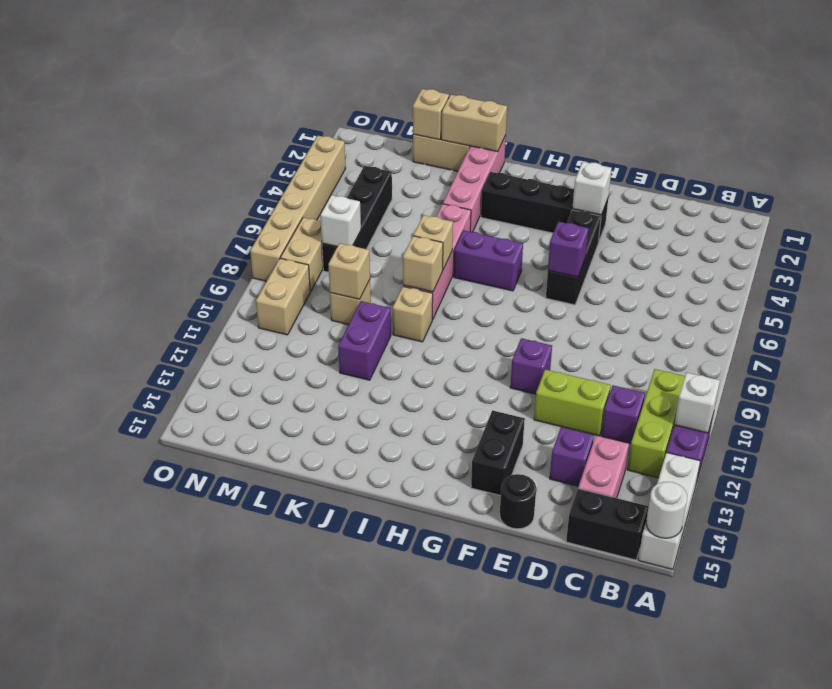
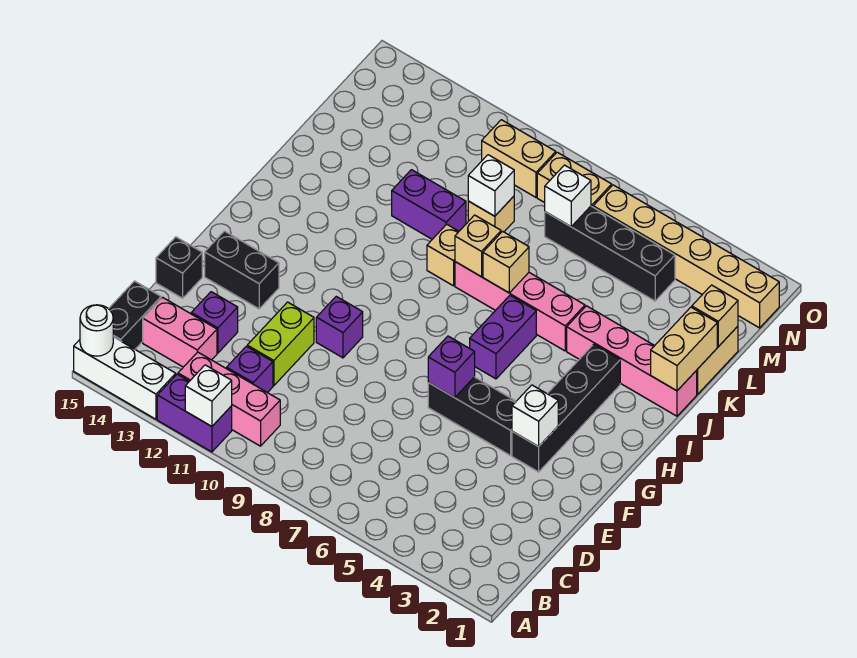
lime brick B10:B12 level 1 -> pink brick B10:B12 level 1
black round brick E15 level 1 -> black brick E15 level 1
tan brick L9 level 2 -> white brick L9 level 2
tan brick O3:O8 level 1 -> tan brick N1:N6 level 1

